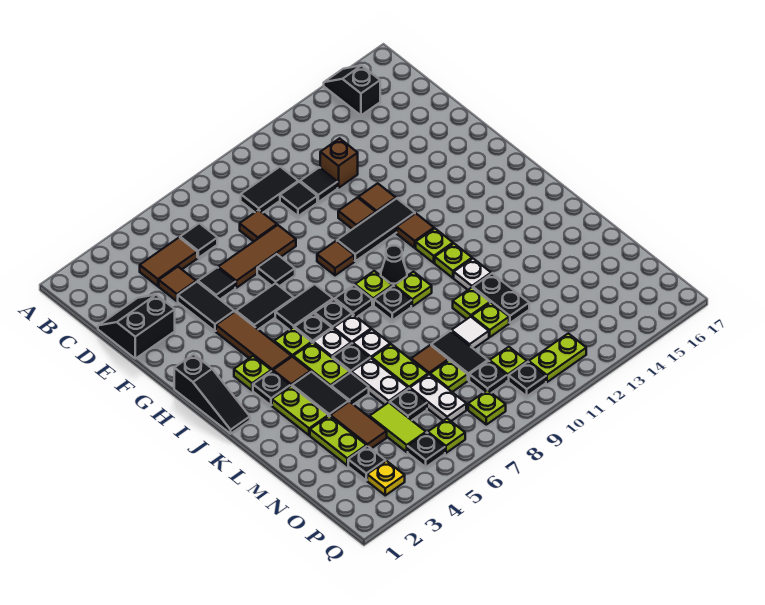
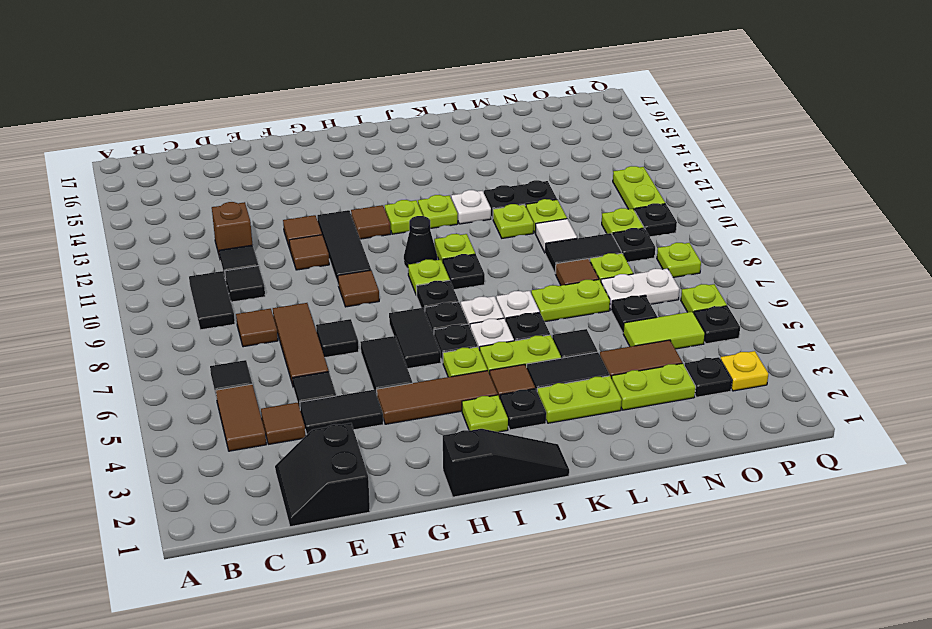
black slope A15:B15 level 1 top B -> none
white plate L6:M6 level 1 -> none

